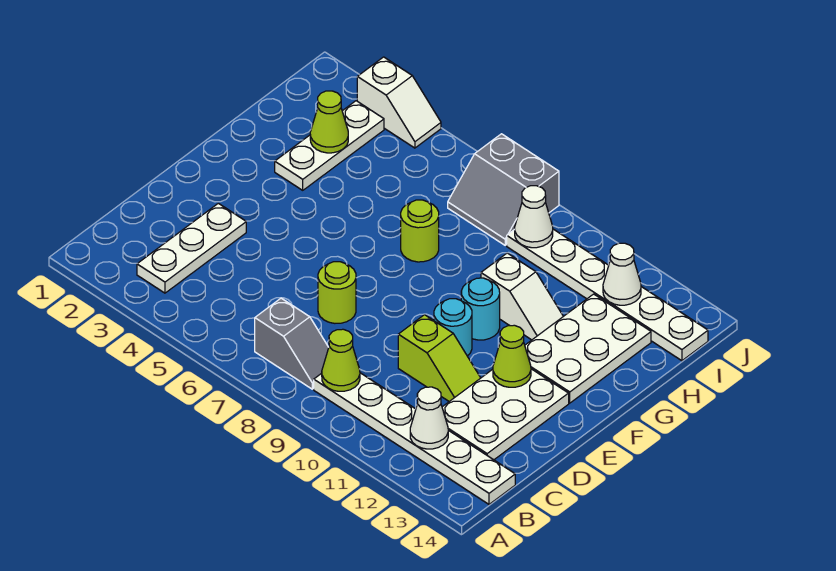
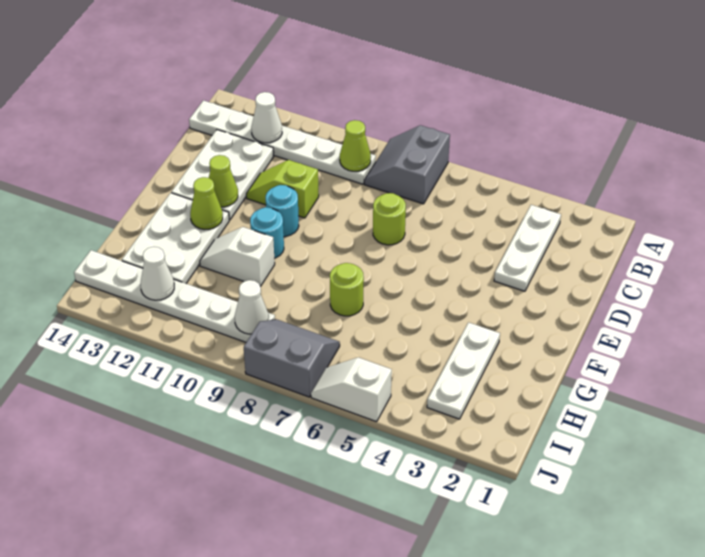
grey slope B7:B8 level 1 top 7 -> grey slope A7:B8 level 1 top 7
lime cone H3 level 2 -> lime cone F12 level 2
white slope J3:J4 level 1 top 3 -> white slope J5:J6 level 1 top 5

